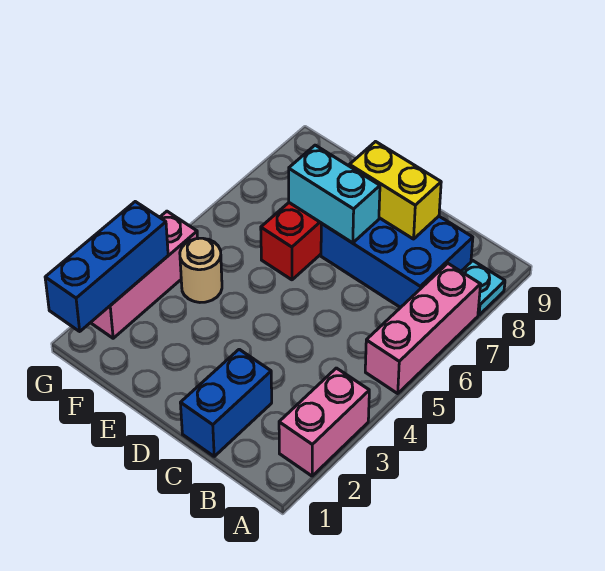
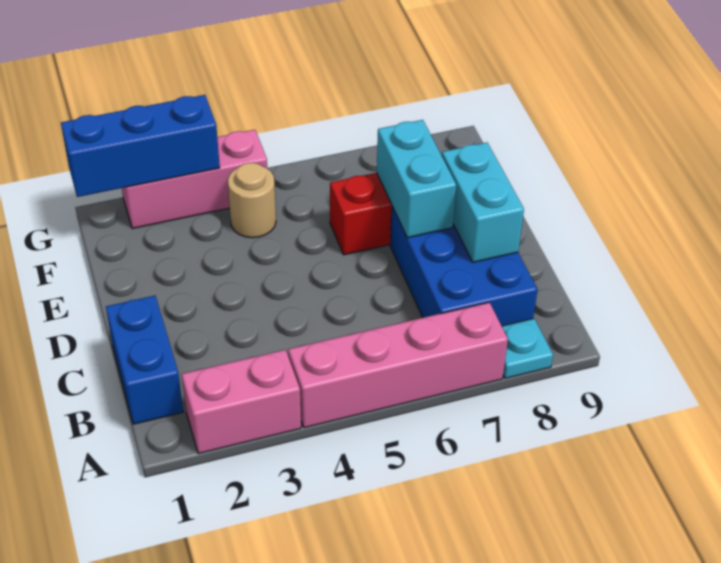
pink brick A5:A7 level 1 -> pink brick A4:A7 level 1
blue brick C1:C2 level 1 -> blue brick B1:C1 level 1
yellow brick C8:D8 level 2 -> cyan brick C8:D8 level 2

